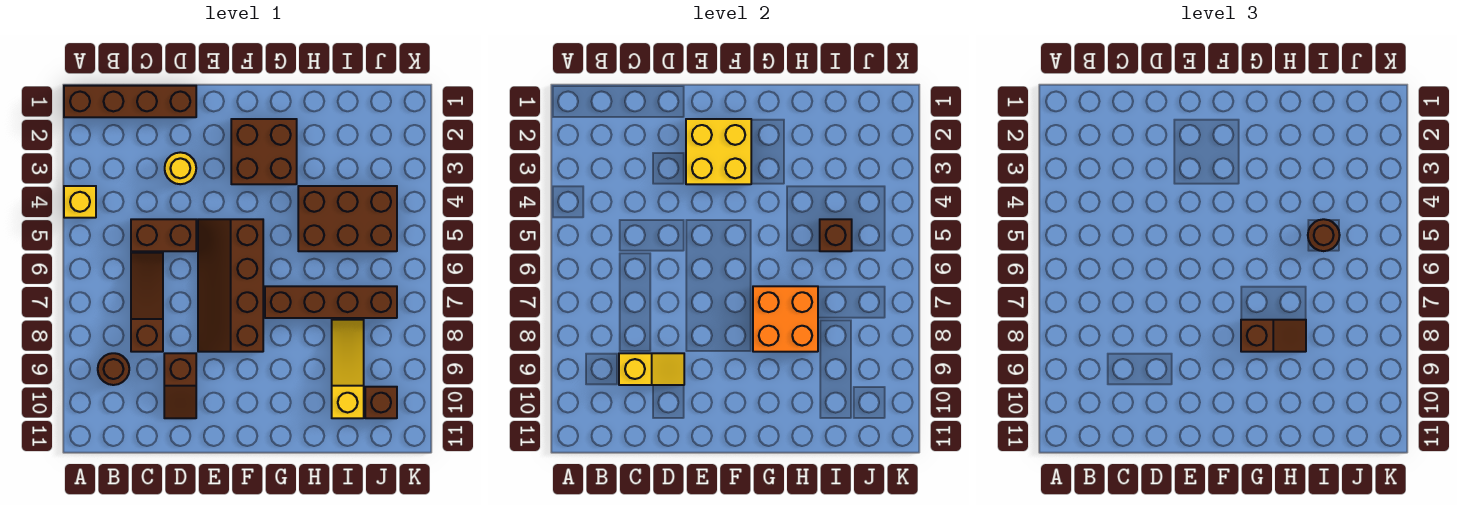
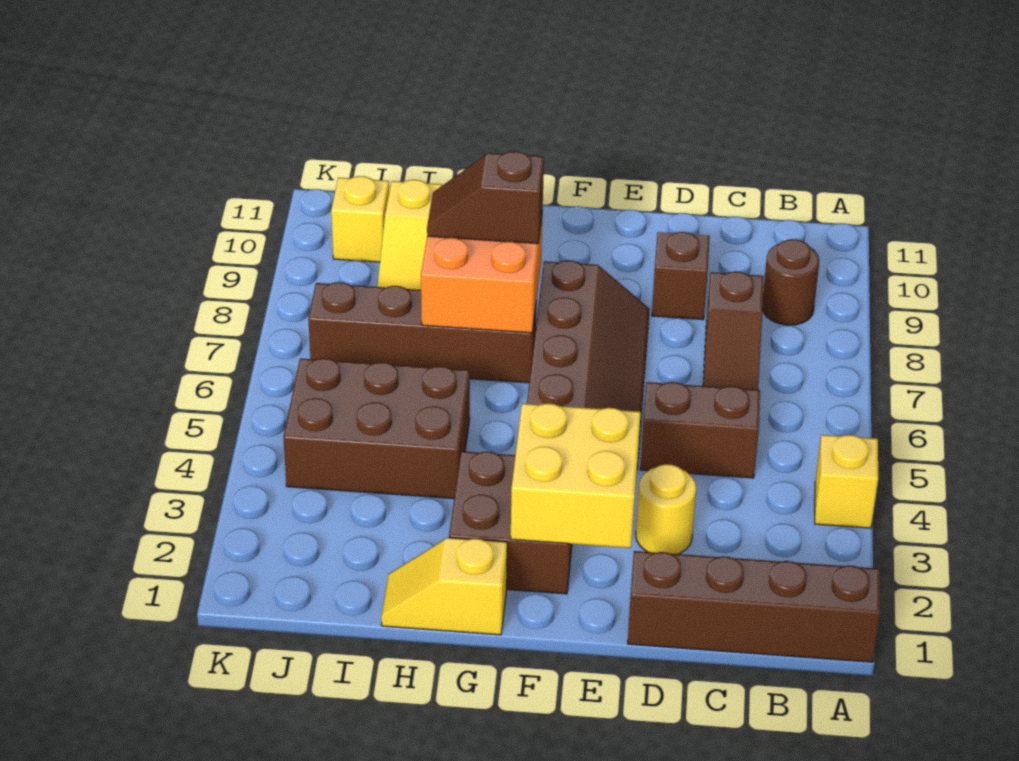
yellow slope C9:D9 level 2 top C -> yellow slope G1:H1 level 1 top G
brown brick I5 level 2 -> none
brown round brick I5 level 3 -> none
brown brick J10 level 1 -> yellow brick J10 level 1

